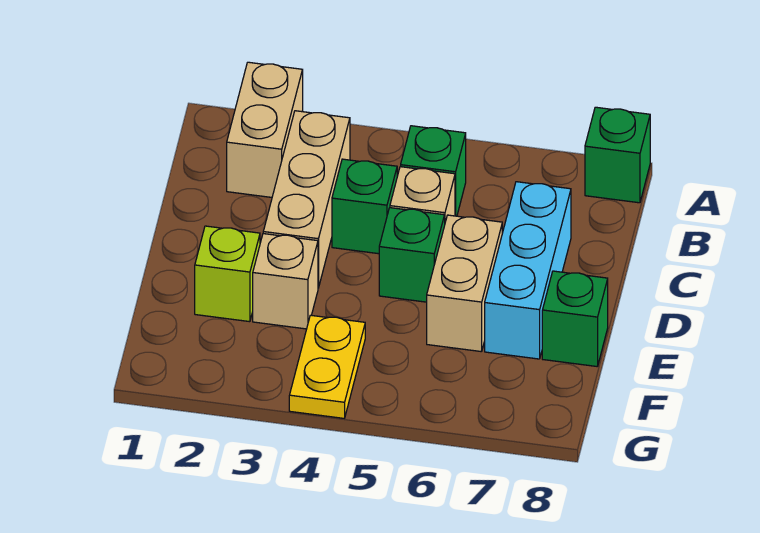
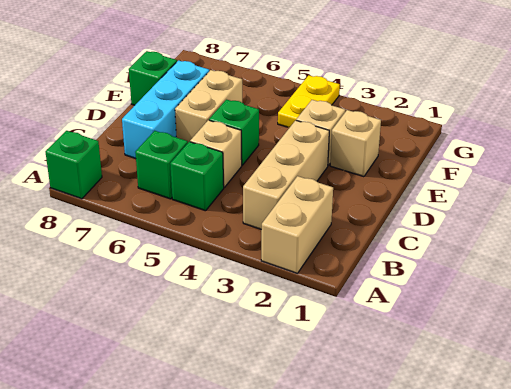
green brick C4 level 1 -> green brick B6 level 1
lime brick E2 level 1 -> tan brick E2 level 1

